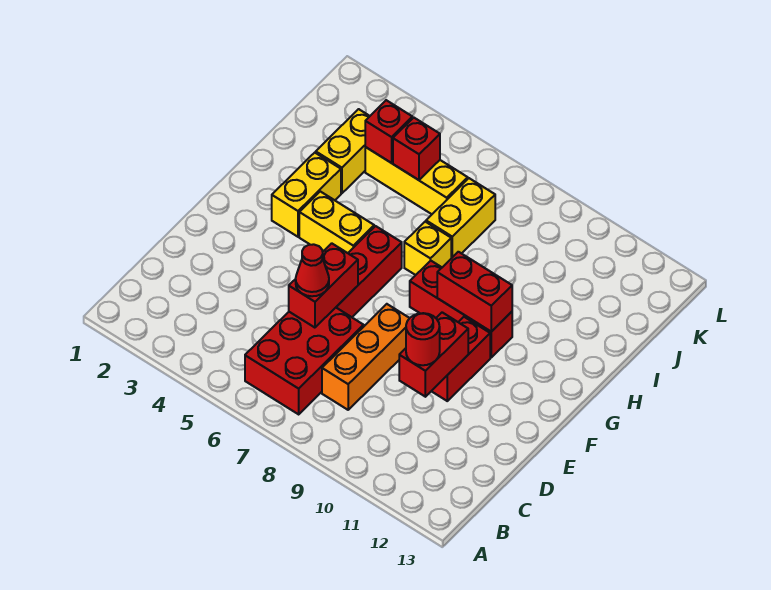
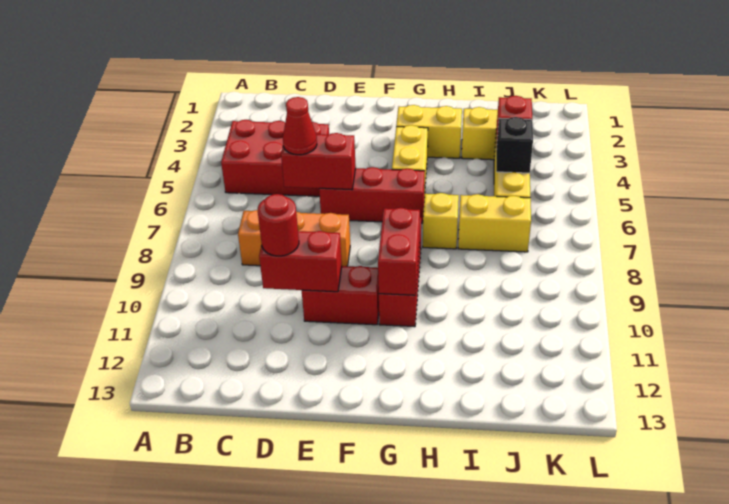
red brick B6:D7 level 1 -> red brick B4:D5 level 1
red brick J5 level 2 -> black brick J5 level 2

